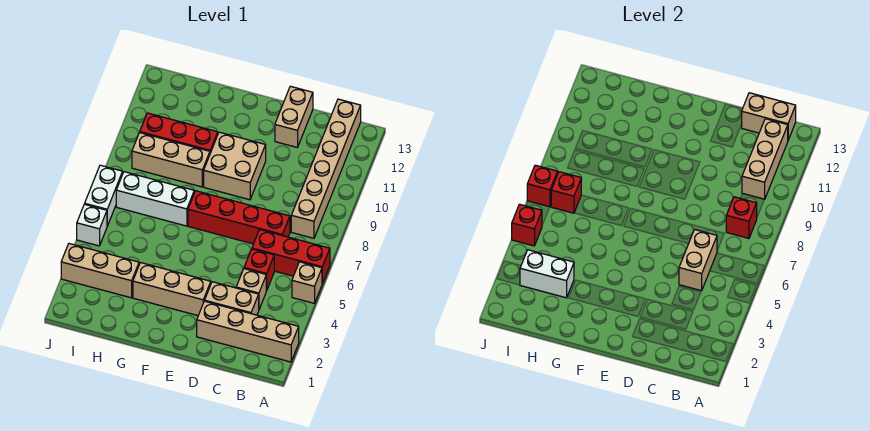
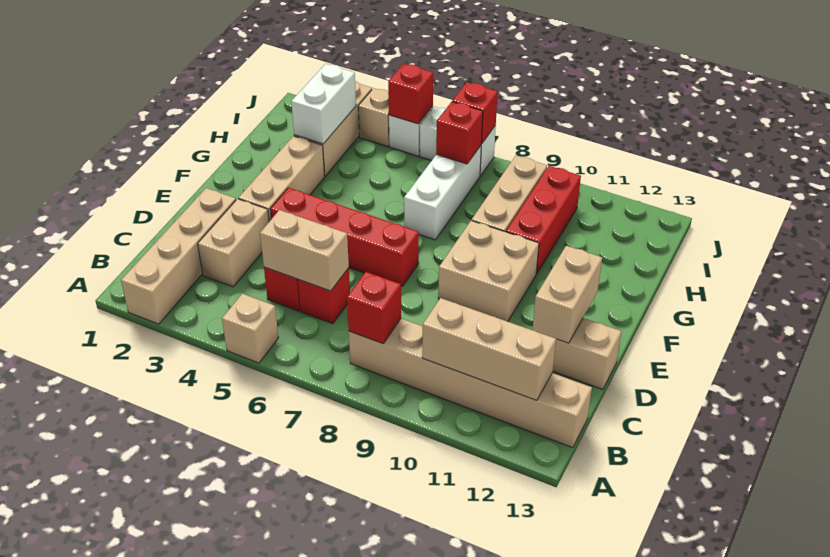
red brick A6:C6 level 1 -> red brick C6 level 1
tan brick B13:C13 level 2 -> tan brick D12:E12 level 2
tan brick C4 level 1 -> tan brick J4 level 1
red brick C7:F7 level 1 -> red brick E4:E7 level 1

